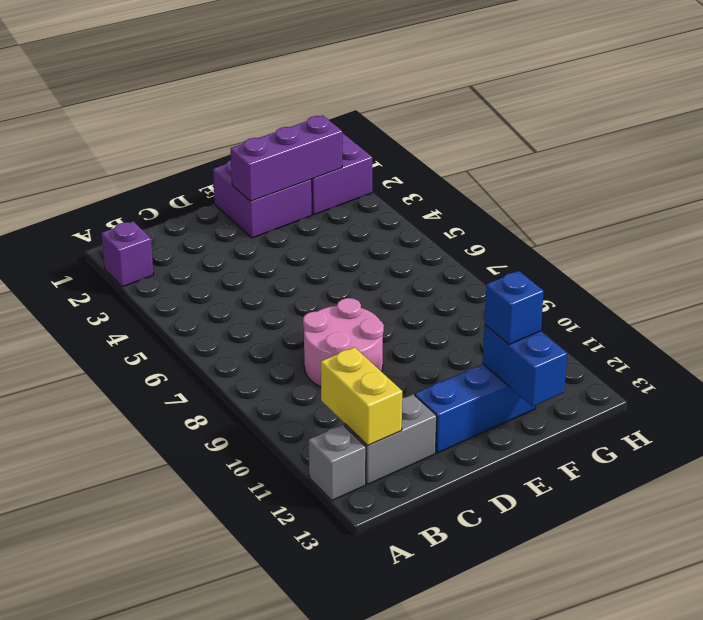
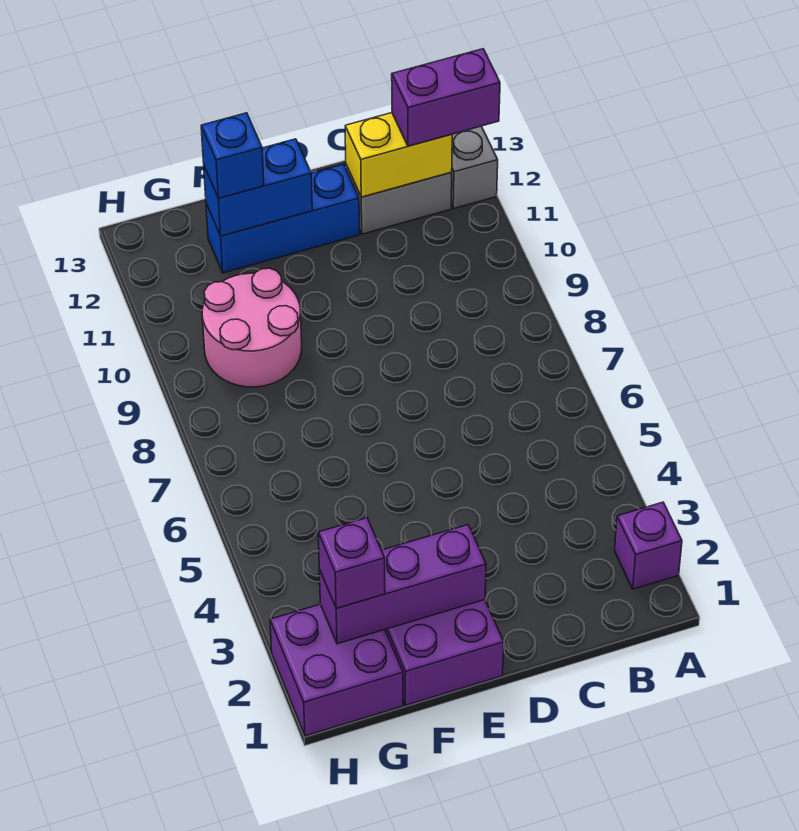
none -> purple brick A12:B12 level 3
yellow brick B11:B12 level 2 -> yellow brick B12:C12 level 2
pink round brick C8:D9 level 1 -> pink round brick F9:G10 level 1
blue brick F12:F13 level 2 -> blue brick E12:F12 level 2
none -> purple brick G2 level 3

